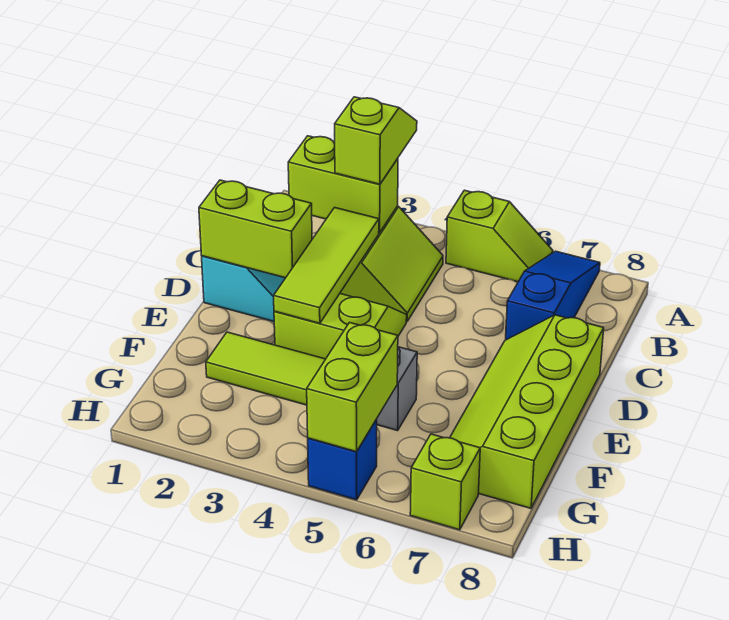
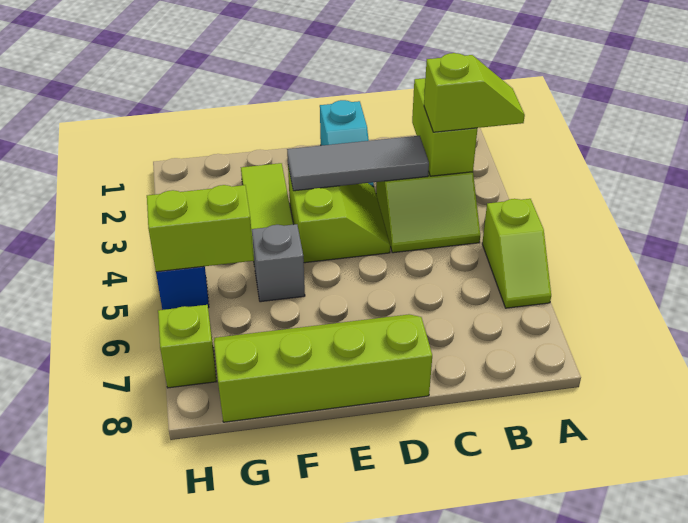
blue slope A7:C7 level 1 top C -> none
lime tile C3:E3 level 2 -> grey tile C3:E3 level 2
lime brick D1:D2 level 2 -> none

